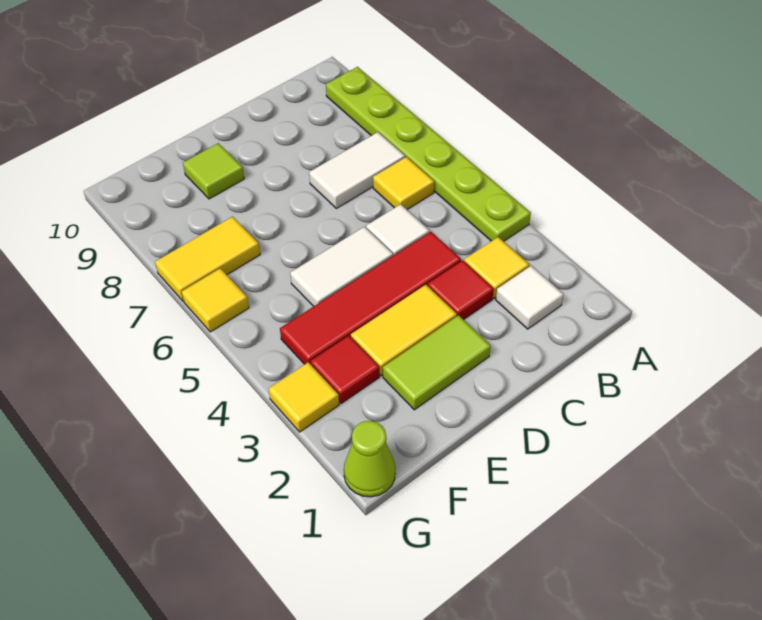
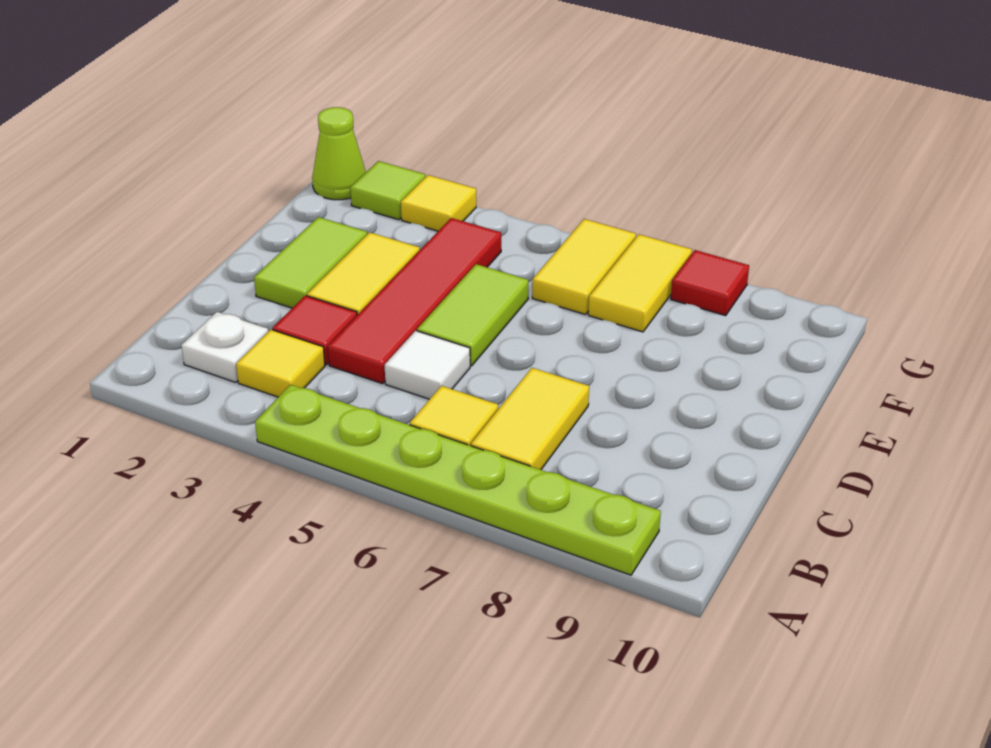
white tile B2 level 1 -> white plate B2 level 1
white tile B7:C7 level 1 -> yellow tile B7:C7 level 1
white tile D5:E5 level 1 -> lime tile D5:E5 level 1
lime tile E9 level 1 -> lime tile G2 level 1
red tile F3 level 1 -> red tile G8 level 1
yellow tile G6 level 1 -> yellow tile F6:G6 level 1

